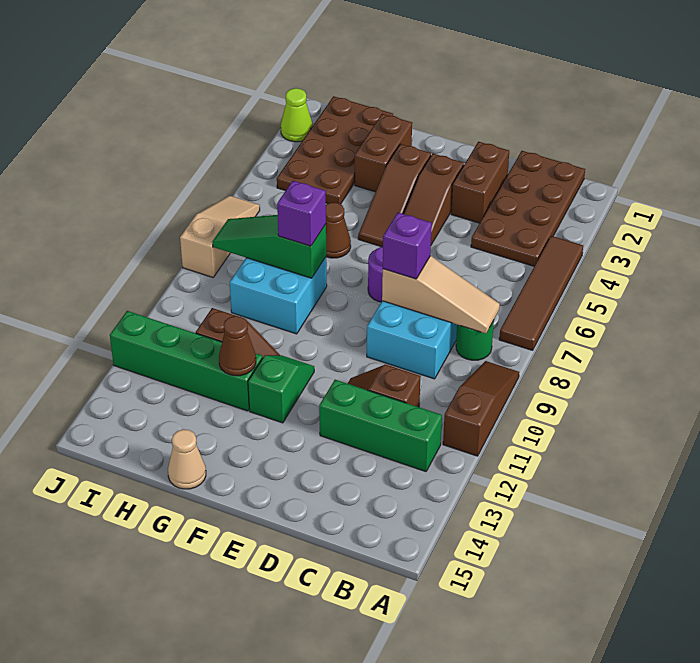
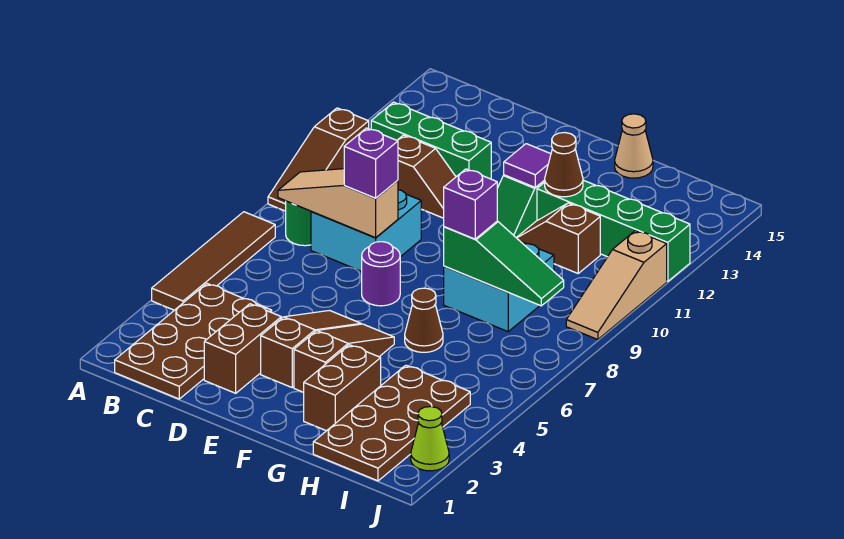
none -> purple tile F12 level 2
tan slope J6:J8 level 1 top 8 -> tan slope J9:J11 level 1 top 11

